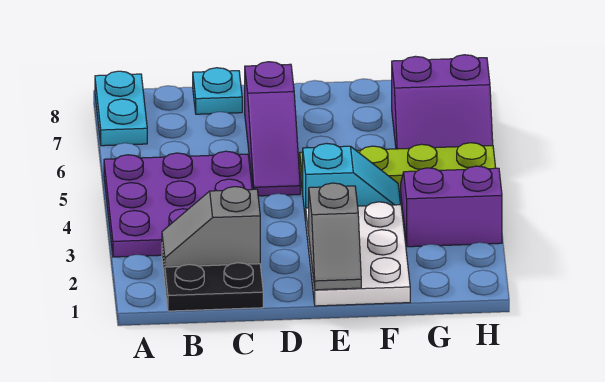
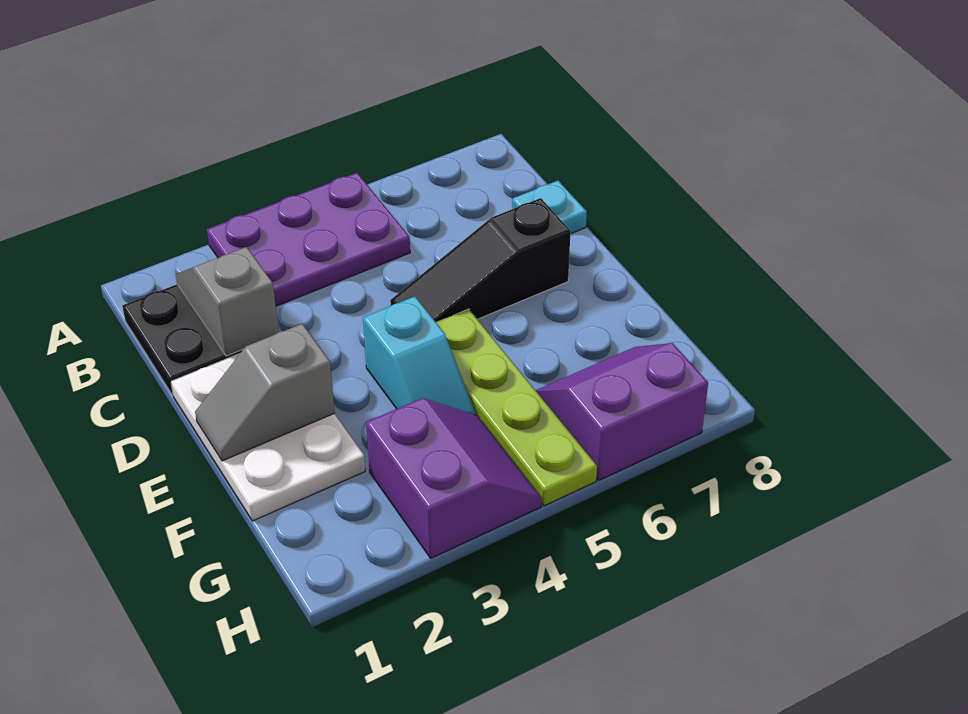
purple plate A3:C5 level 1 -> purple plate A3:B5 level 1
cyan plate A7:A8 level 1 -> none
purple slope D5:D7 level 1 top 7 -> black slope D5:D7 level 1 top 7
white plate E1:F3 level 1 -> white plate D1:F2 level 1
purple slope G6:H7 level 1 top 7 -> purple slope G6:H7 level 1 top H

